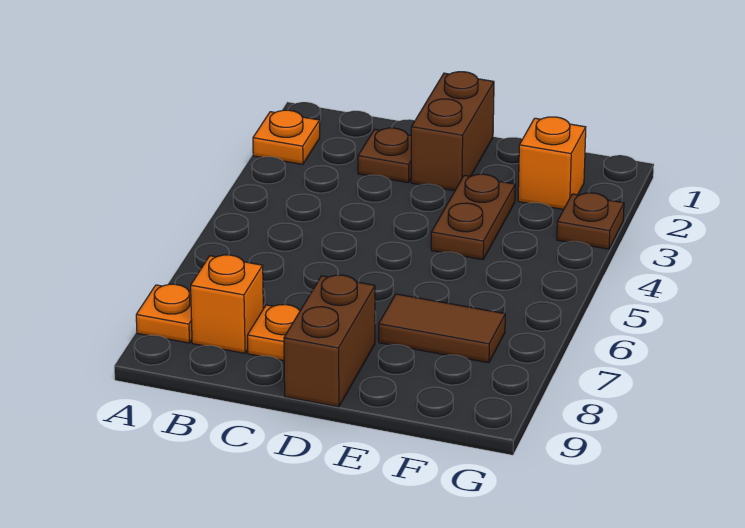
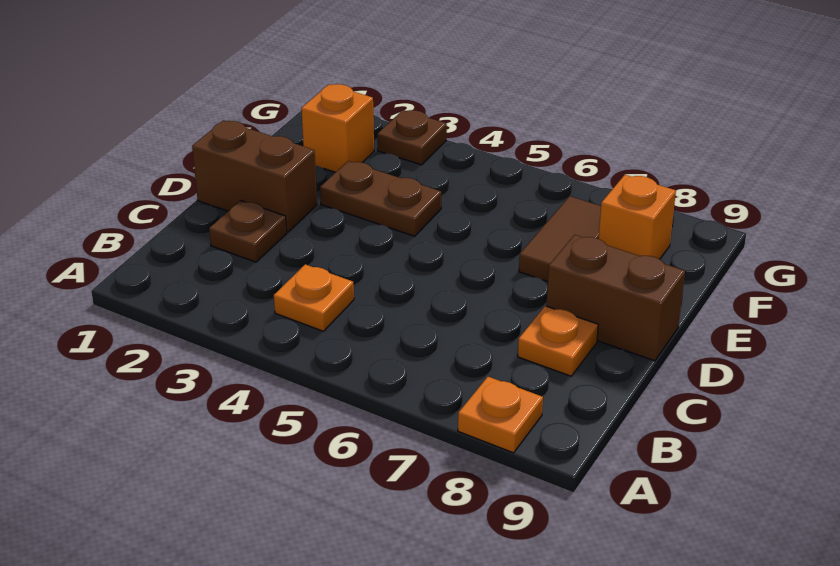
orange plate A2 level 1 -> orange plate B4 level 1
orange brick B8 level 1 -> orange brick F8 level 1

